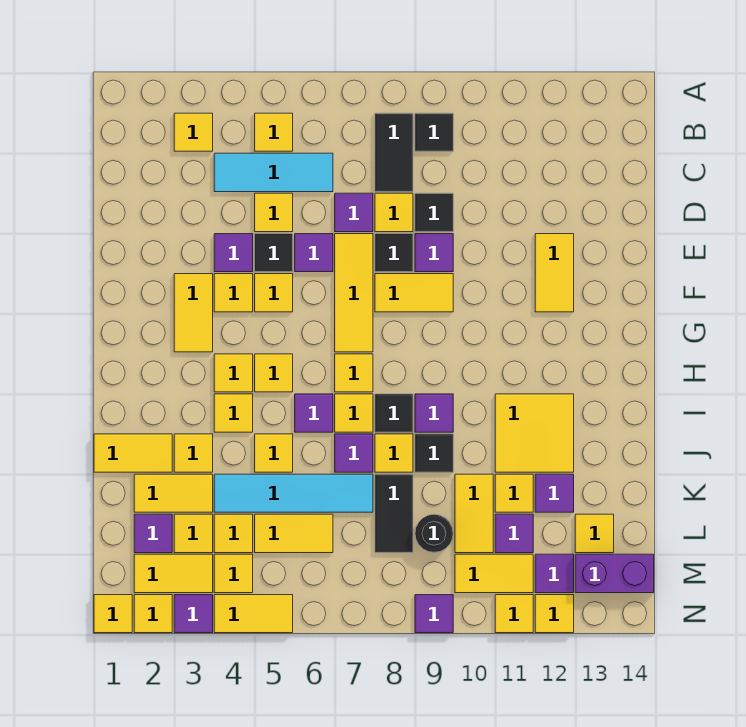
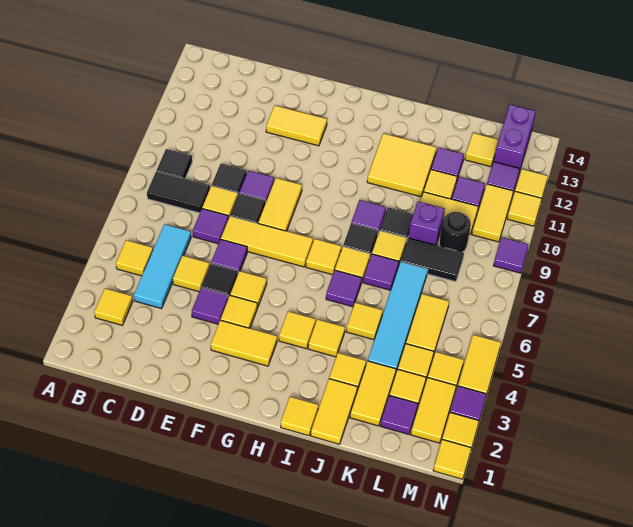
yellow tile H5 level 1 -> yellow tile I1 level 1
none -> purple brick K9 level 1

